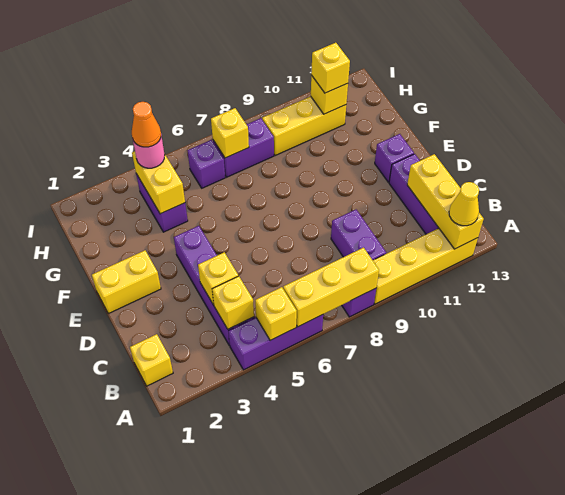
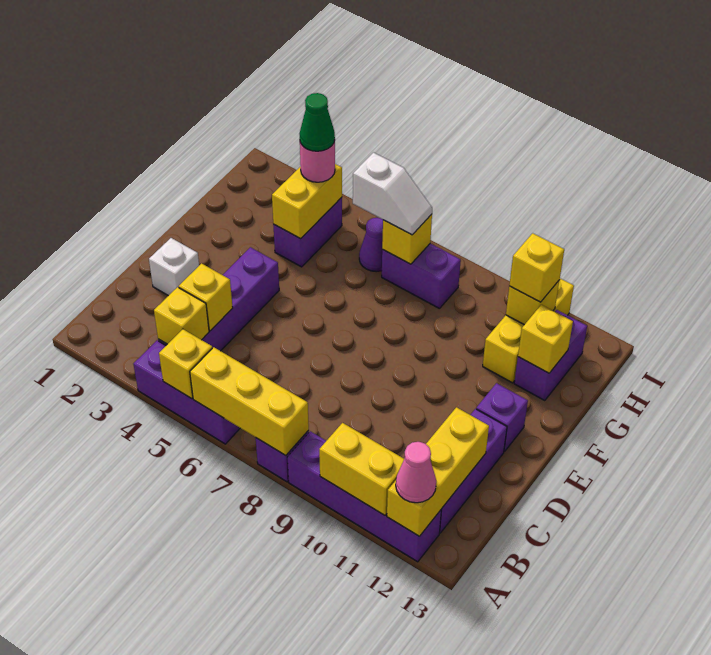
yellow brick A9:A12 level 1 -> purple brick A9:A12 level 1
yellow cone A12 level 3 -> pink cone A12 level 3
yellow brick B1 level 1 -> yellow brick G12 level 2
purple brick B9:C9 level 1 -> purple brick G12:H12 level 1
none -> white brick D2 level 1
yellow brick E1:E2 level 1 -> yellow brick A10:A11 level 2
orange cone H4 level 4 -> green cone H4 level 4
purple brick H6 level 1 -> purple cone H6 level 1
none -> white slope H6:H7 level 3 top 6
yellow brick H9:H11 level 1 -> yellow brick G11:I11 level 1

